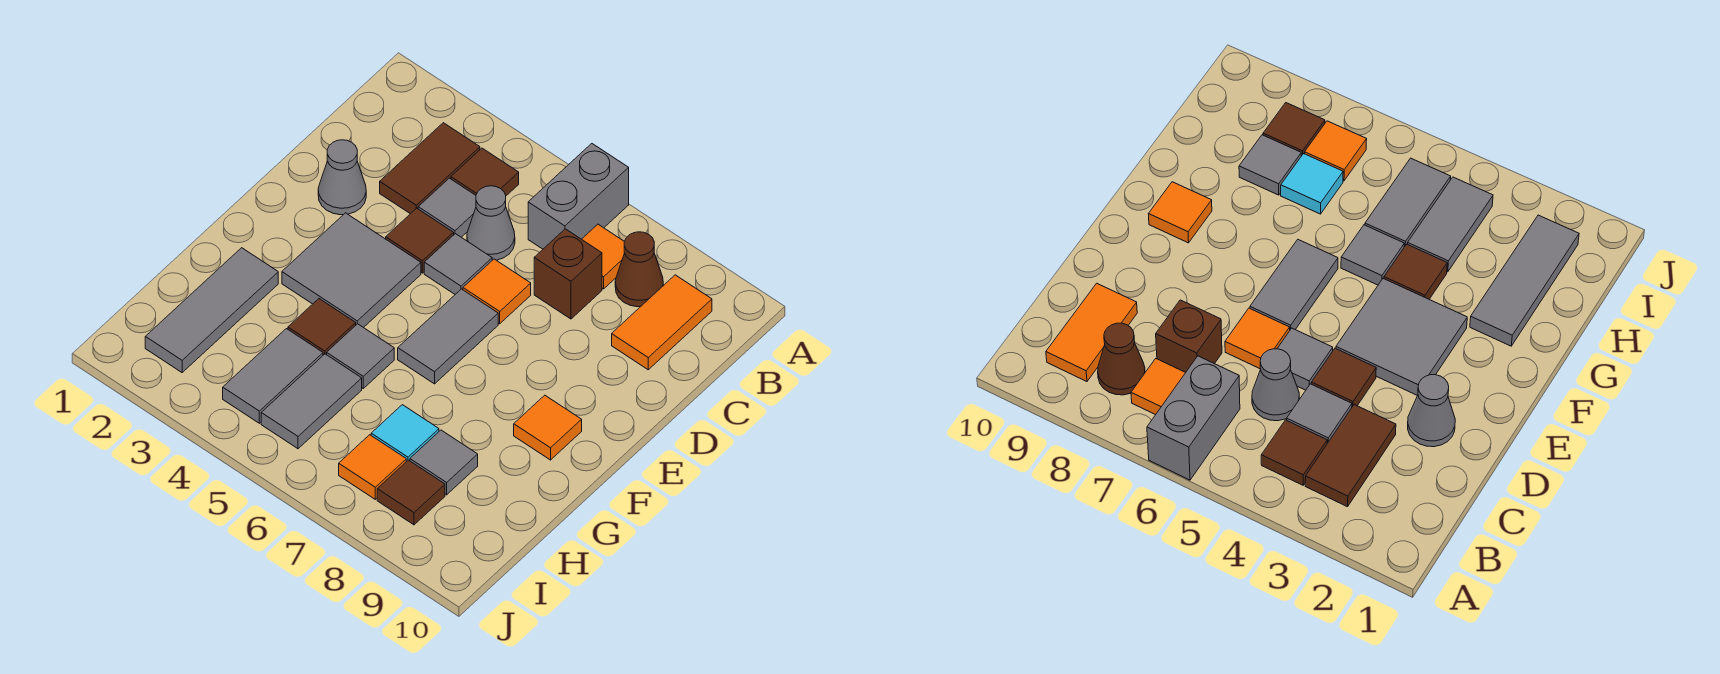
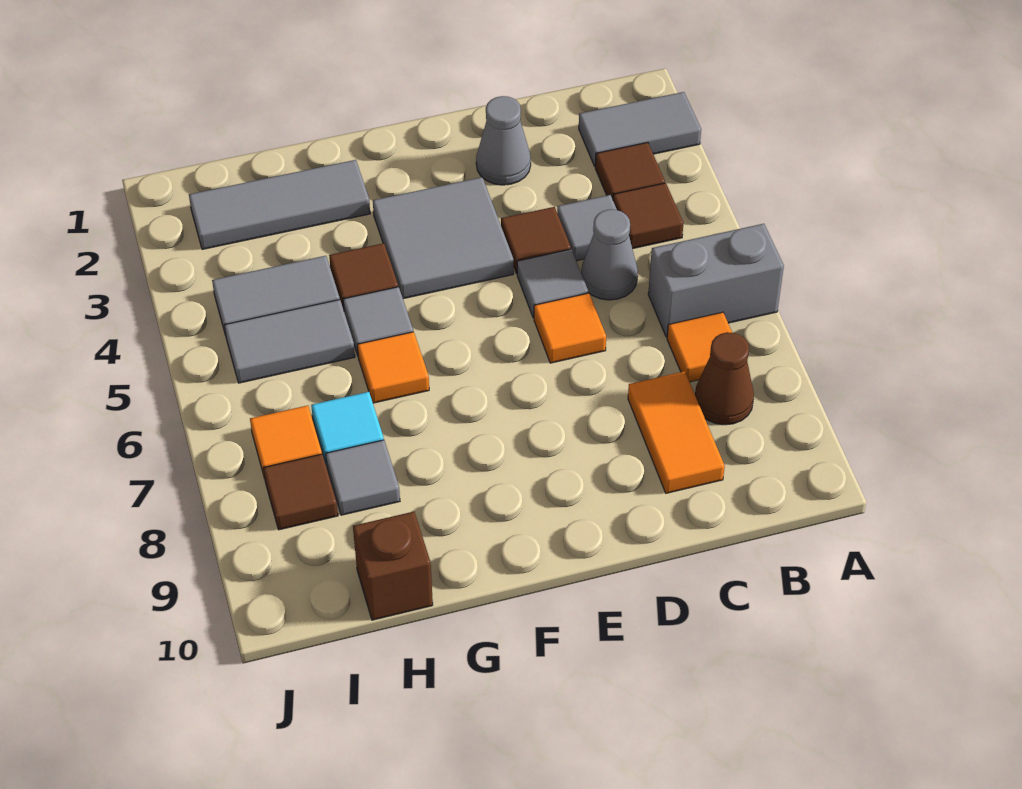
brown tile B3:C3 level 1 -> brown tile B3 level 1
orange tile B9:C9 level 1 -> orange tile C8:C9 level 1
brown brick C7 level 1 -> brown brick H10 level 1
grey tile E6:F6 level 1 -> grey tile A2:B2 level 1
orange tile F9 level 1 -> orange tile G6 level 1

